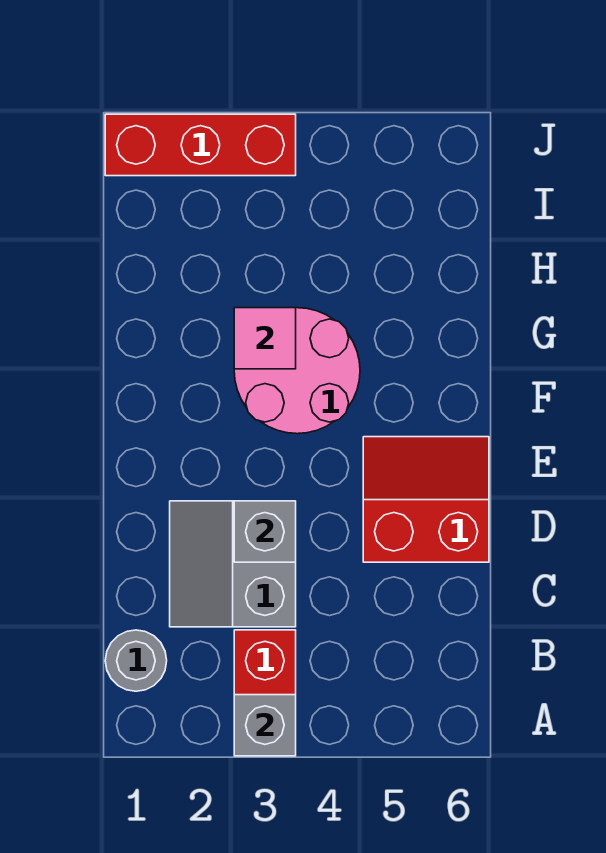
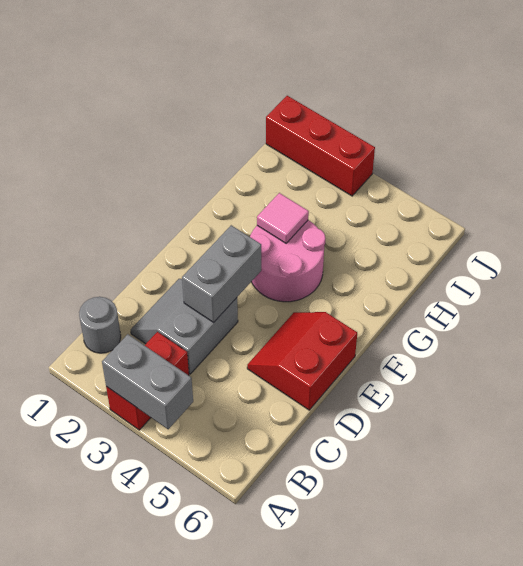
grey brick A3 level 2 -> grey brick A3:A4 level 2
grey brick D3 level 2 -> grey brick D3:E3 level 2
red slope D5:E6 level 1 top D -> red slope D5:E6 level 1 top 6

